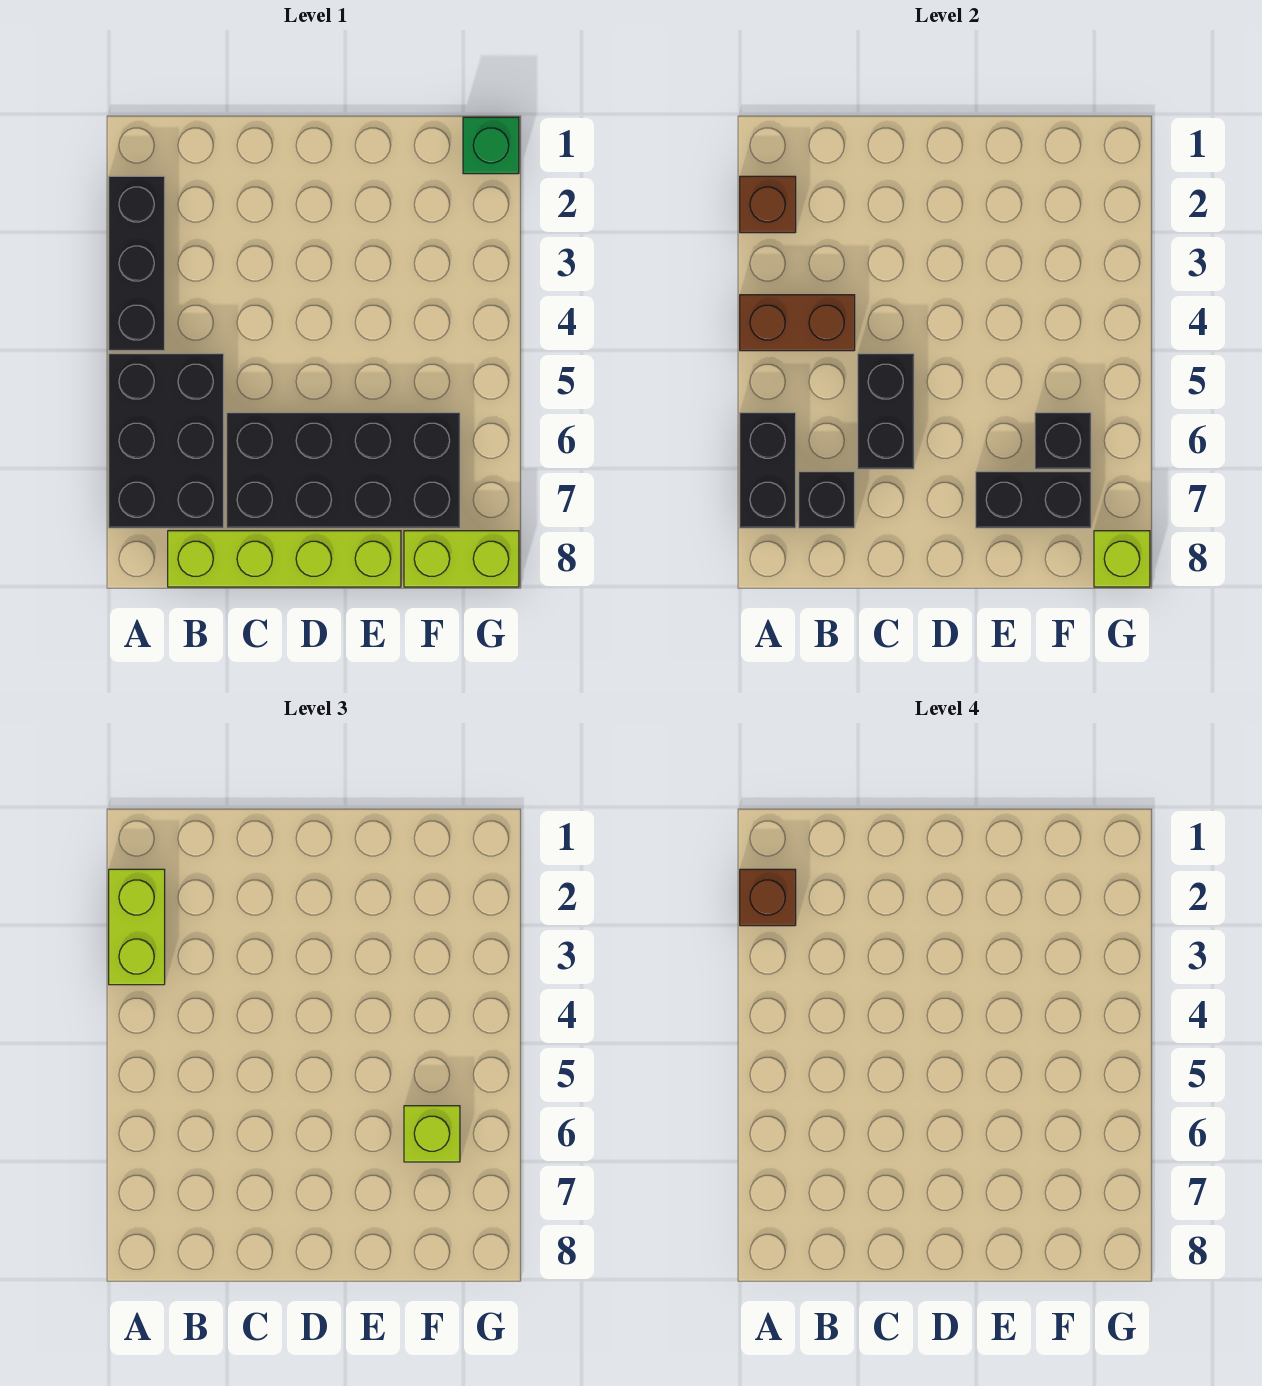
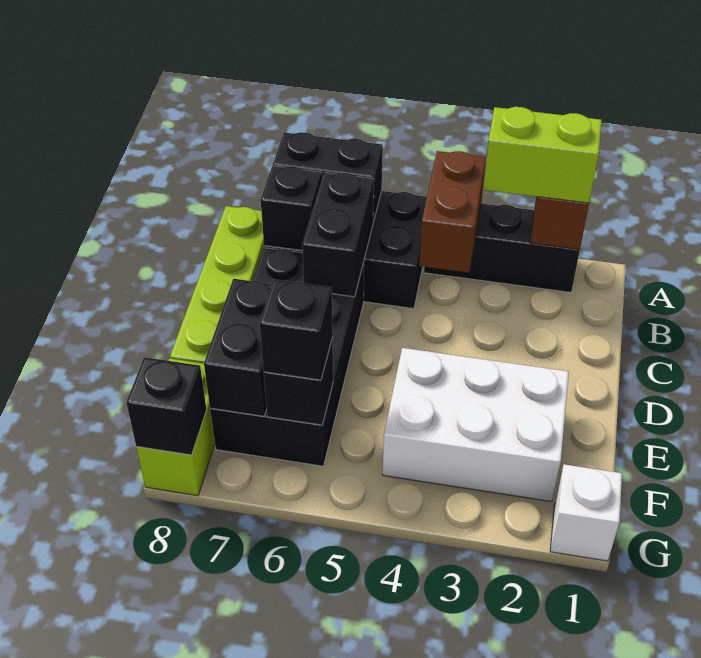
brown brick A2 level 4 -> none
black brick C5:C6 level 2 -> black brick B6:C6 level 2
none -> white brick E2:F4 level 1
lime brick F6 level 3 -> black brick F6 level 3
green brick G1 level 1 -> white brick G1 level 1
lime brick G8 level 2 -> black brick G8 level 2

